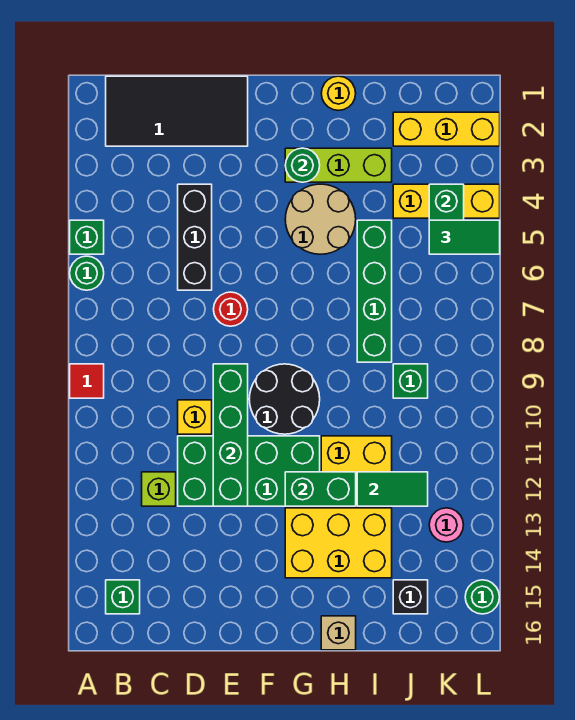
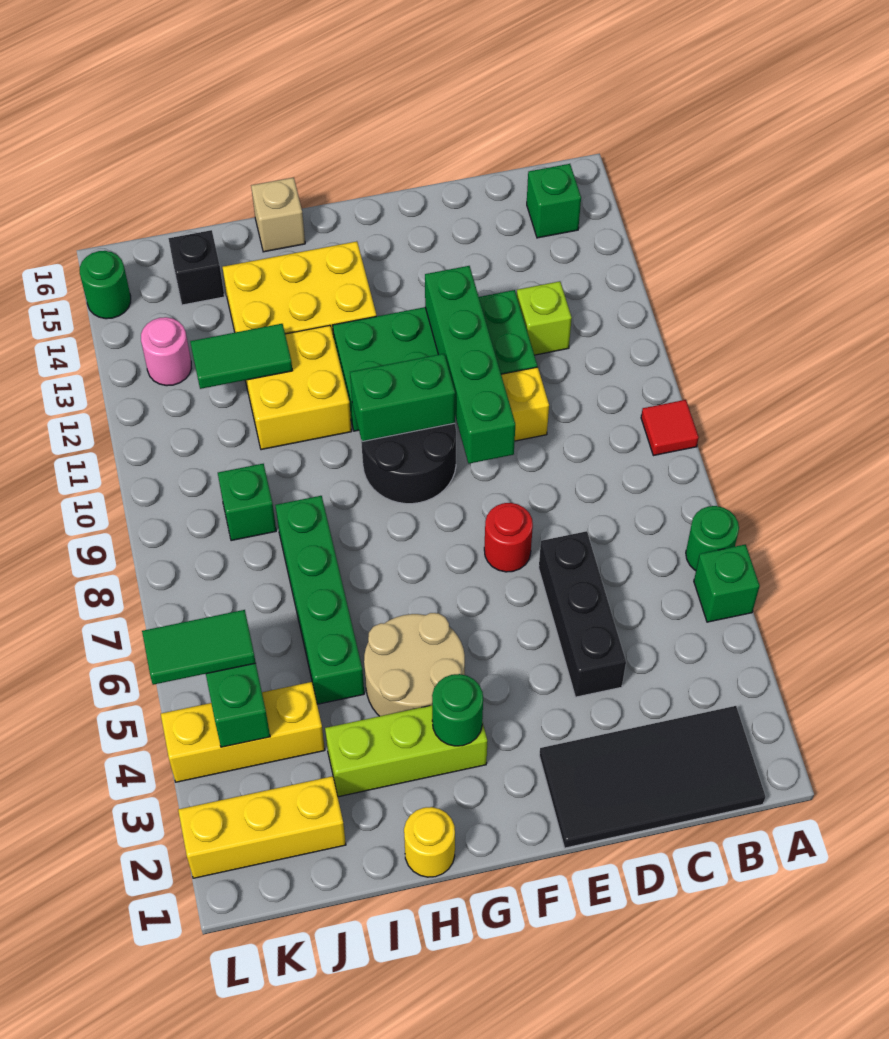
green brick G12:H12 level 2 -> green brick F10:G10 level 2

